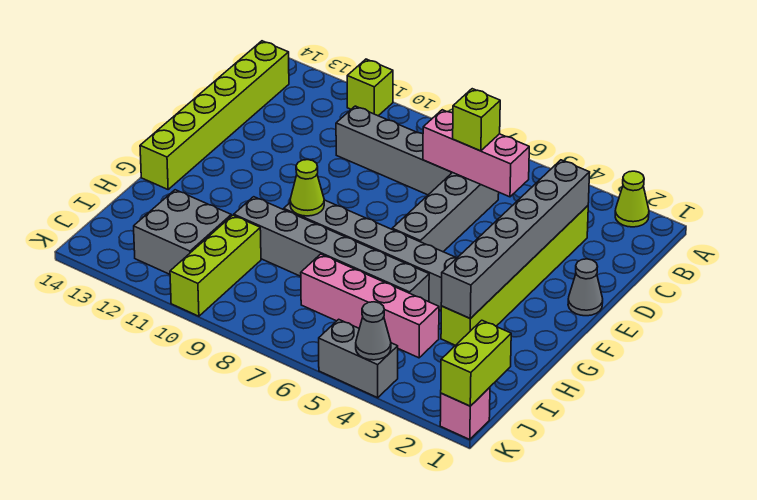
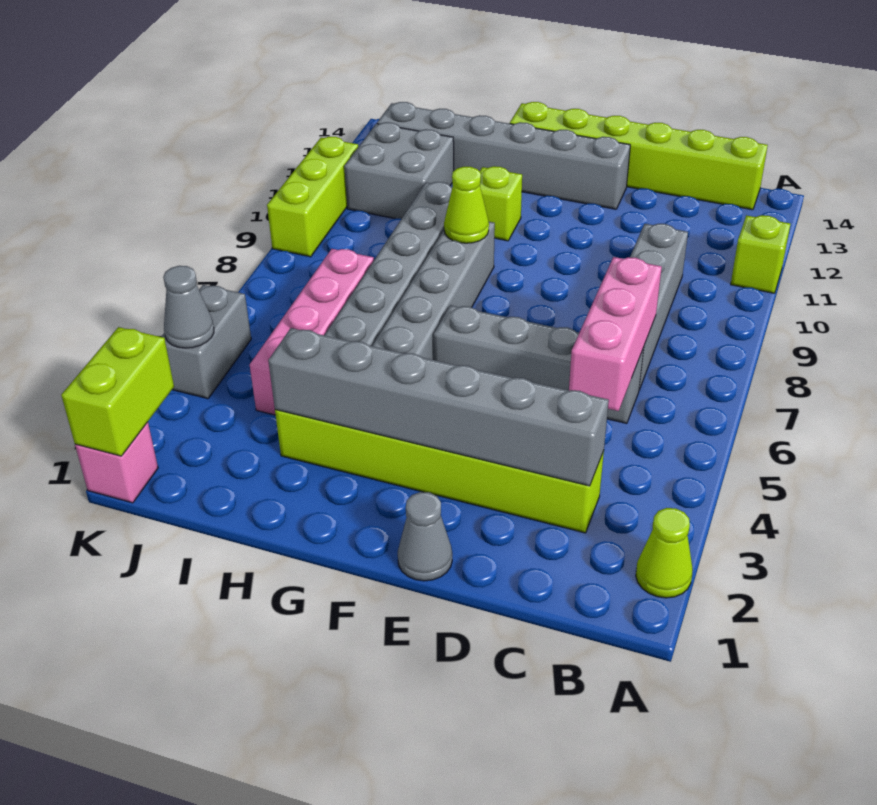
lime brick C6 level 3 -> lime brick G11 level 1
none -> grey brick E13:J13 level 1
lime brick I10:K10 level 1 -> lime brick K9:K11 level 1
lime brick J1:K1 level 2 -> lime brick K1:K2 level 2

